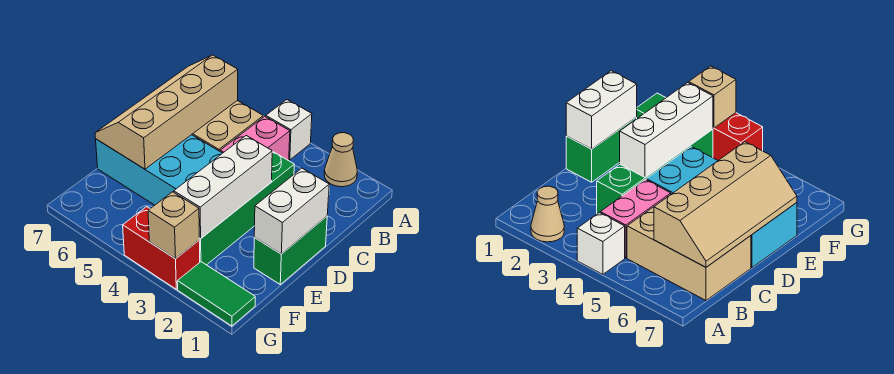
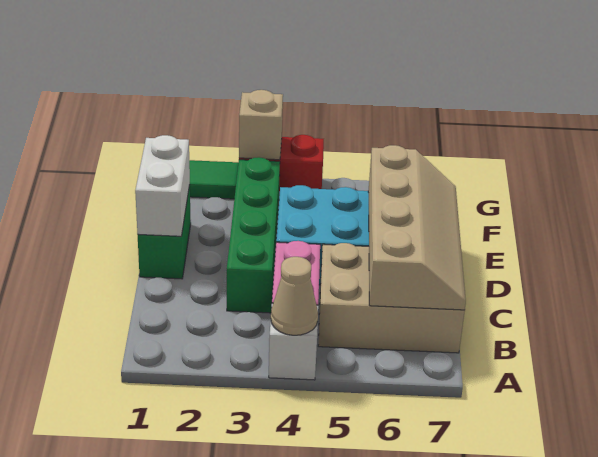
tan cone A2 level 1 -> tan cone A4 level 2
white brick D3:F3 level 2 -> none

